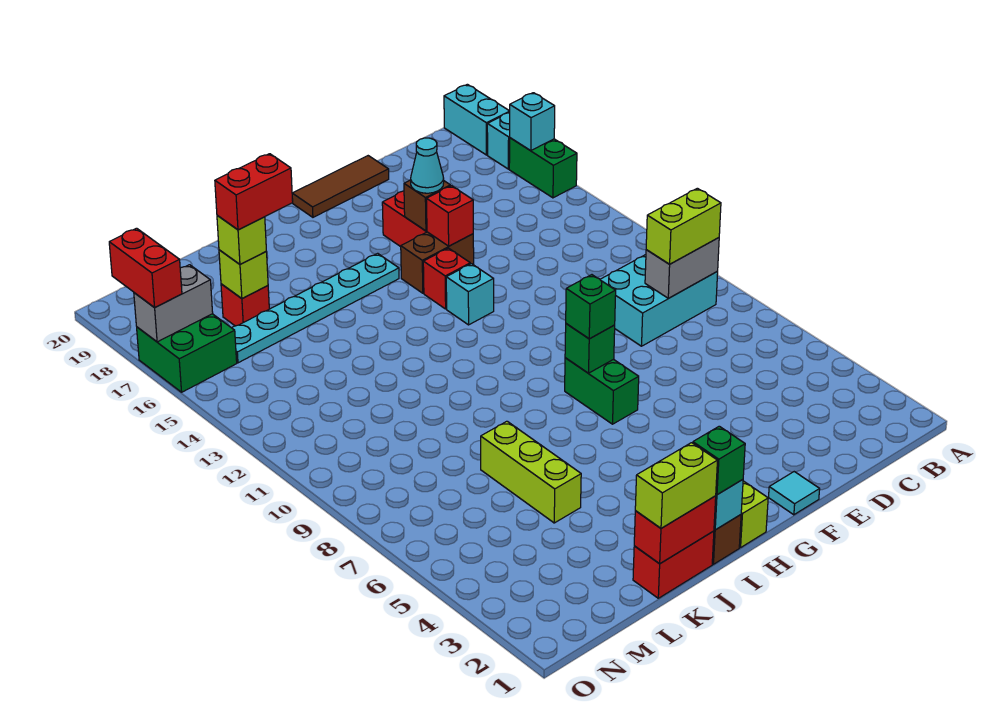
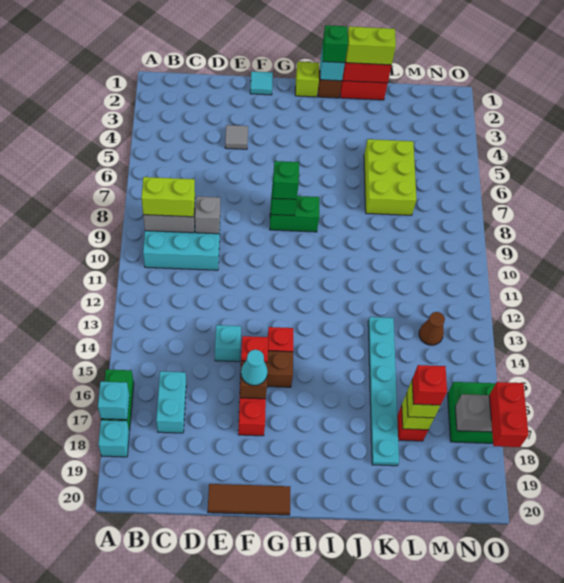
cyan brick A19:A20 level 1 -> cyan brick C16:C17 level 1
none -> grey brick D9 level 2
none -> grey tile E4 level 1
green brick G7:G8 level 1 -> green brick G8:H8 level 1
cyan brick G13 level 1 -> cyan brick E14 level 1
cyan plate H16:M16 level 1 -> cyan plate K13:K18 level 1
lime brick K5:K7 level 1 -> lime brick K5:L7 level 1
red brick K17:L17 level 4 -> red brick L17 level 4
none -> brown cone M13 level 1

